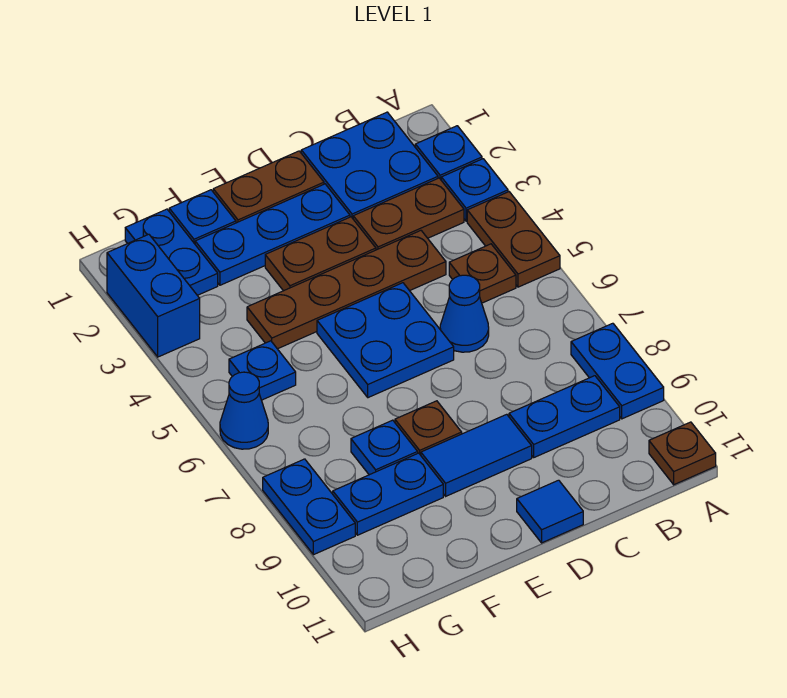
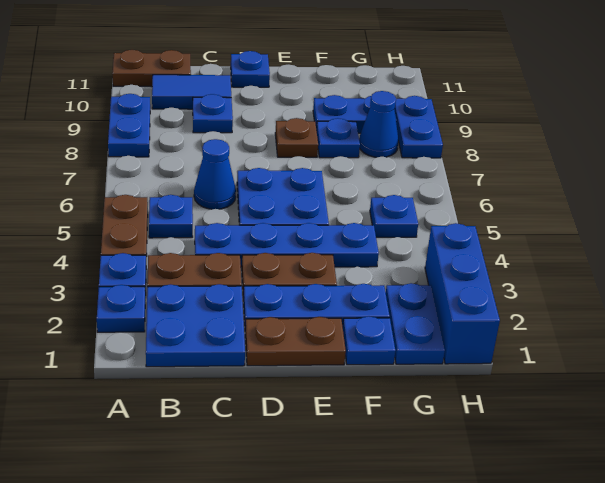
brown plate A11 level 1 -> brown plate A11:B11 level 1
brown plate B5 level 1 -> blue plate B5 level 1
blue plate B9:C9 level 1 -> blue plate C9 level 1
brown plate C4:F4 level 1 -> blue plate C4:F4 level 1
blue tile D9:E9 level 1 -> blue tile B10:C10 level 1
blue tile D11 level 1 -> blue plate D11 level 1
blue brick H2:H3 level 1 -> blue brick H1:H3 level 1
blue cone H6 level 1 -> blue cone G8 level 1

